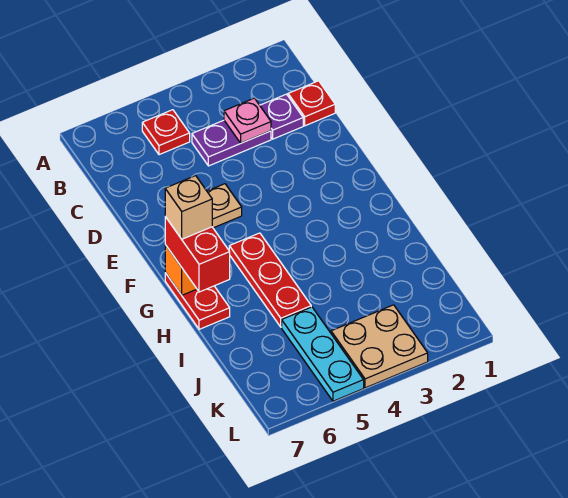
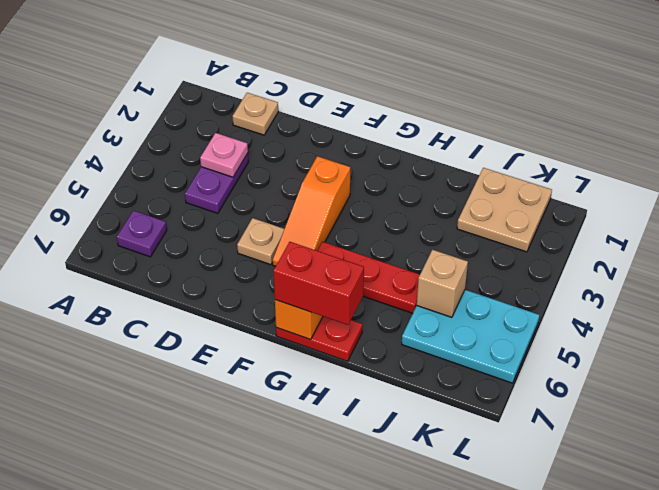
red plate B5 level 1 -> none
red plate C1 level 1 -> tan plate C1 level 1
purple plate C2 level 1 -> purple plate B6 level 1
none -> orange slope F3:F5 level 1 top 3
tan brick G7 level 4 -> tan brick J5 level 2
cyan plate J5:L5 level 1 -> cyan plate J5:L6 level 1
tan plate K3:L4 level 1 -> tan plate J1:K2 level 1

